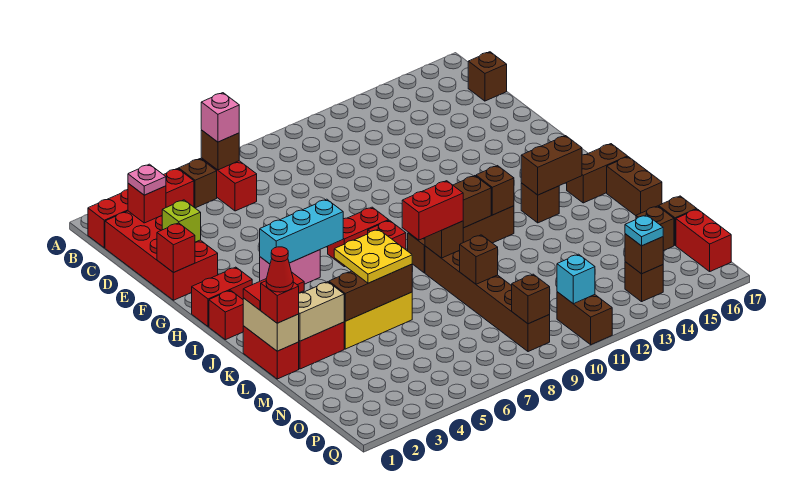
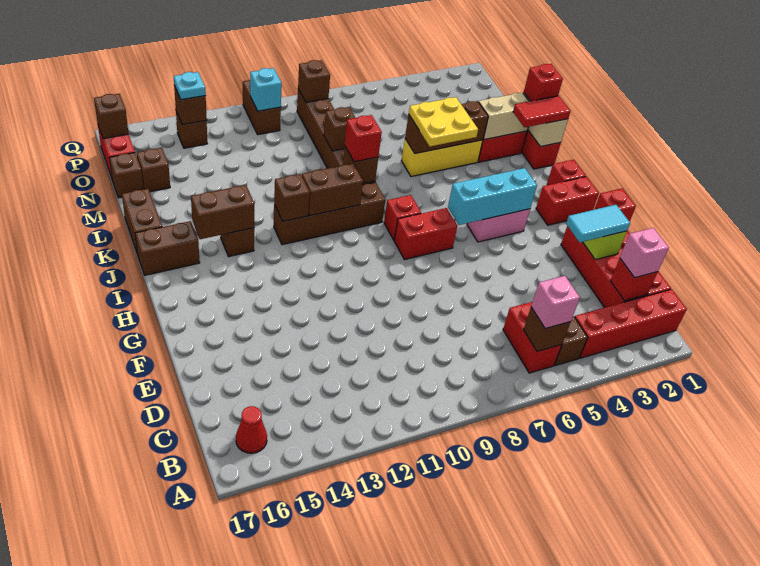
pink plate C2 level 3 -> pink brick C2 level 3
brown brick C17 level 1 -> brown brick P17 level 2
none -> cyan tile E2:E3 level 3
red brick K8:K9 level 3 -> red brick K9 level 3
red cone L1 level 4 -> red cone B16 level 1

